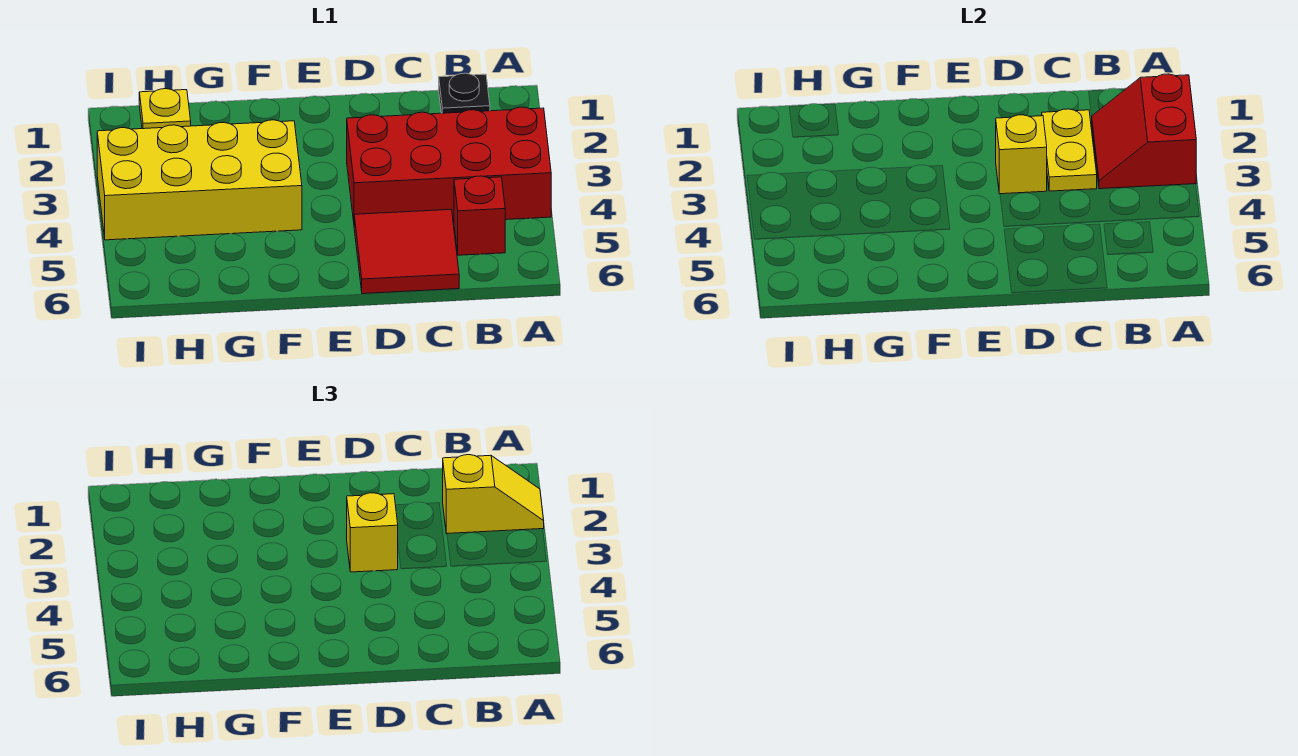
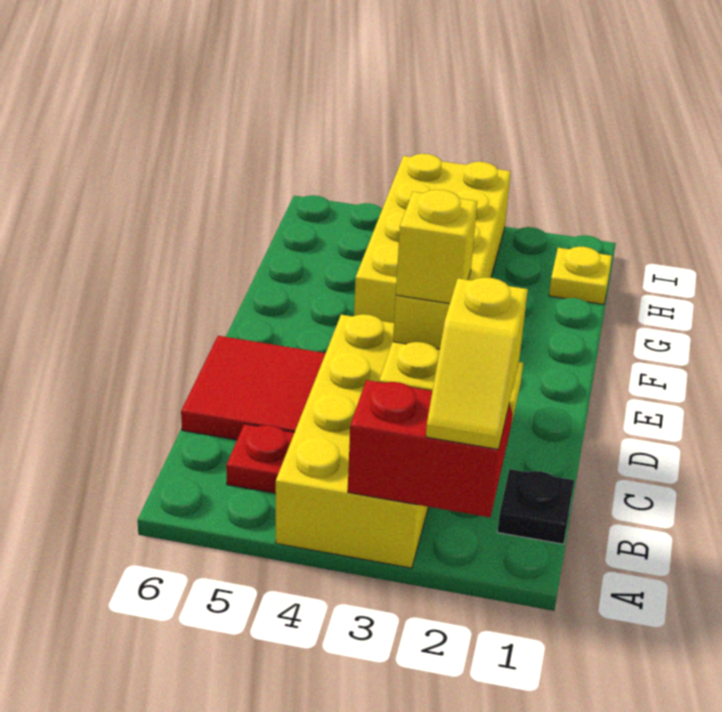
red brick A3:D4 level 1 -> yellow brick A3:D4 level 1
red brick B5 level 1 -> red plate B5 level 1

